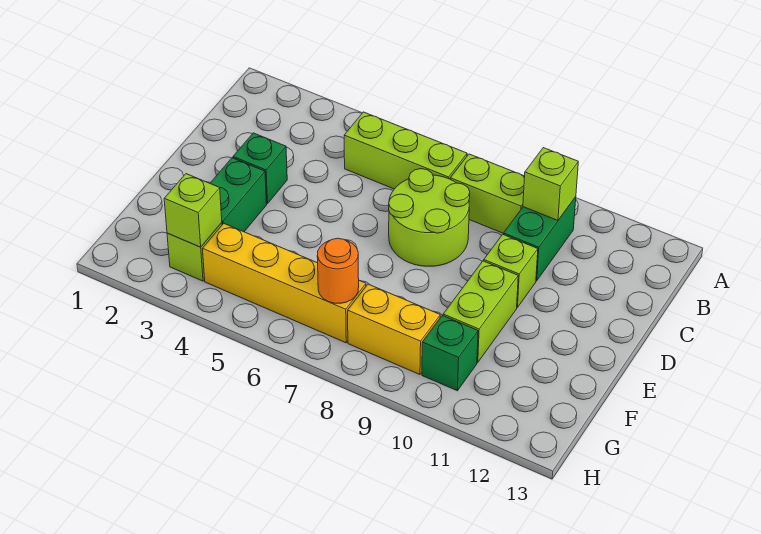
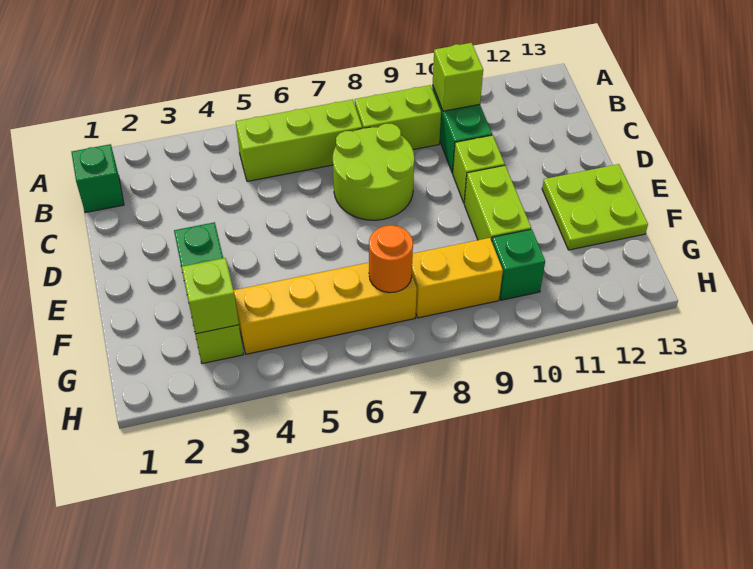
green brick D3 level 1 -> green brick B1 level 1
none -> lime plate E12:F13 level 1

